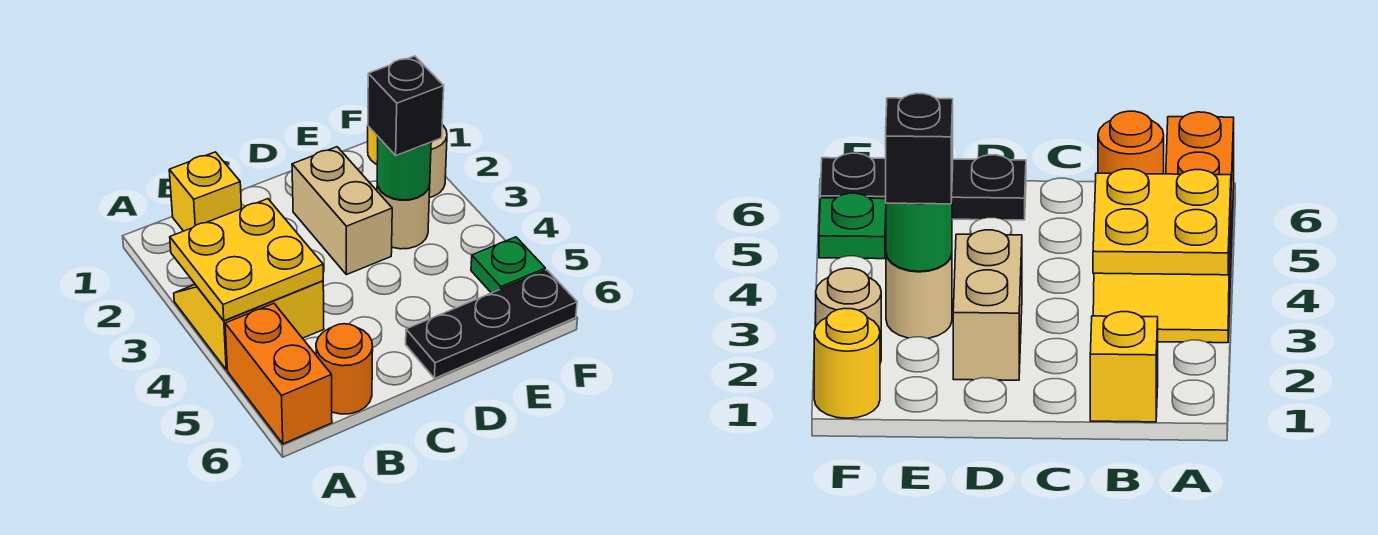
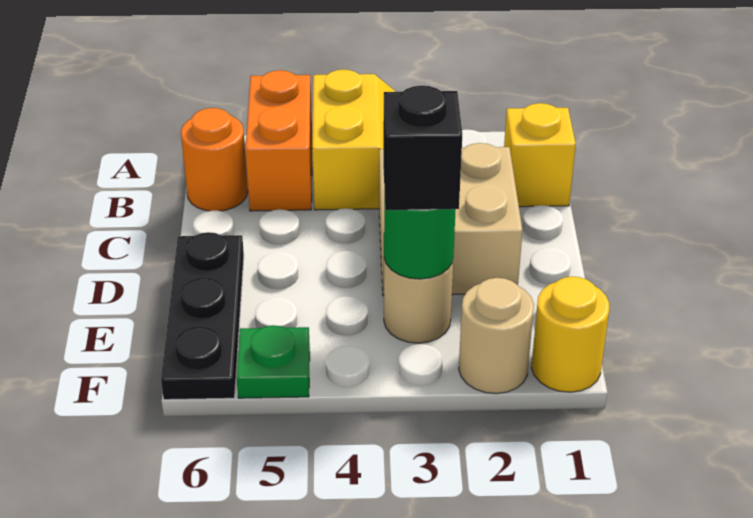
yellow plate A3:B4 level 2 -> none
orange brick A5:A6 level 1 -> orange brick A5:B5 level 1
tan brick D2:D3 level 1 -> tan brick C2:D3 level 1

